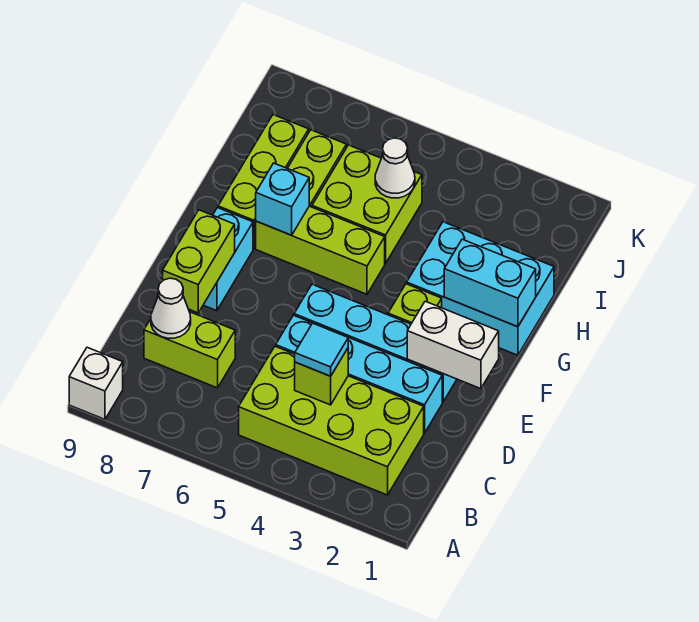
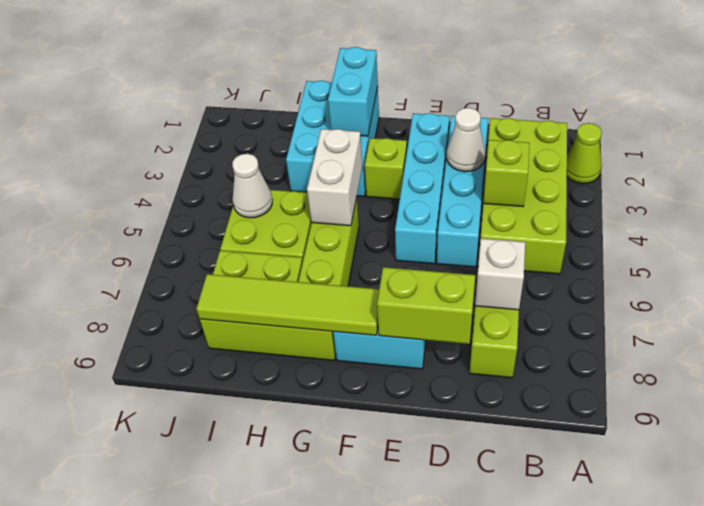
none -> lime cone A2 level 1
white brick A9 level 1 -> white brick C7 level 2
cyan tile C4 level 3 -> none
white cone C8 level 2 -> white cone D3 level 2
white brick E1:E2 level 2 -> white brick G4:G5 level 2
none -> lime tile F8:I8 level 2
cyan brick G7 level 2 -> none

